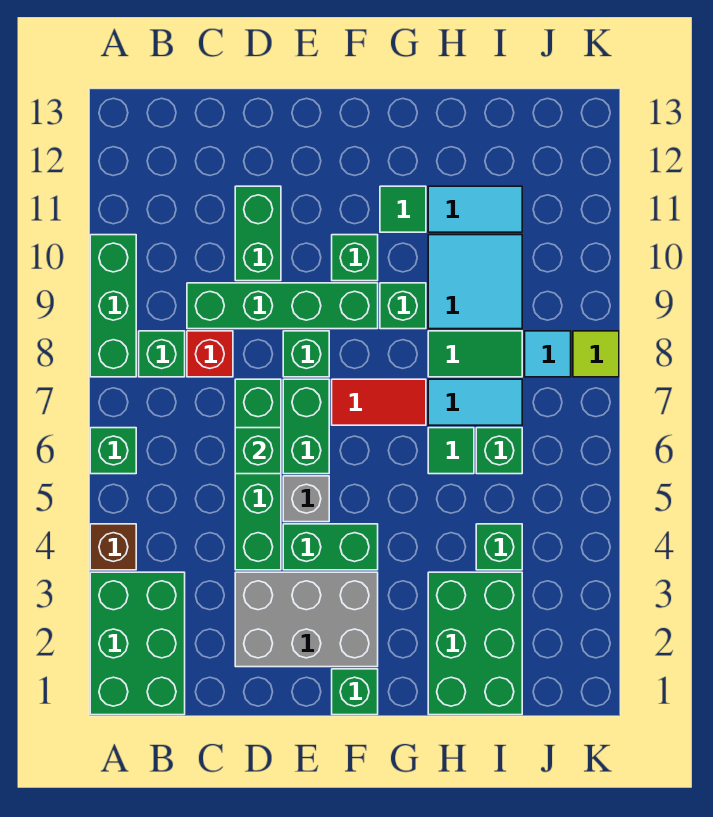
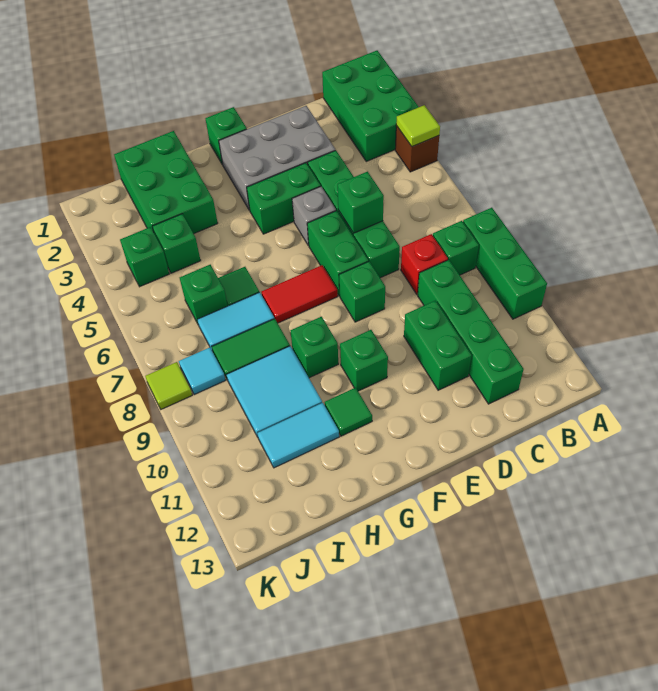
none -> lime tile A4 level 2
green brick A6 level 1 -> green brick J4 level 1
green brick C9:F9 level 1 -> green brick C9:C12 level 1

